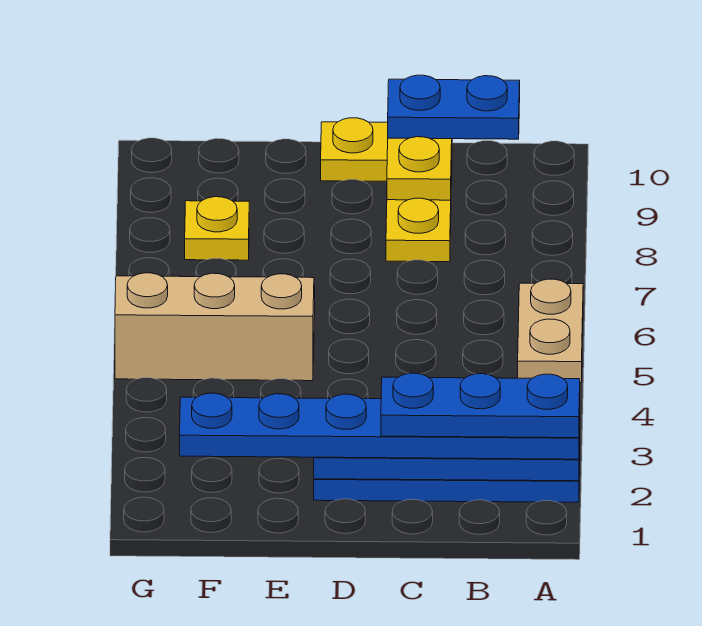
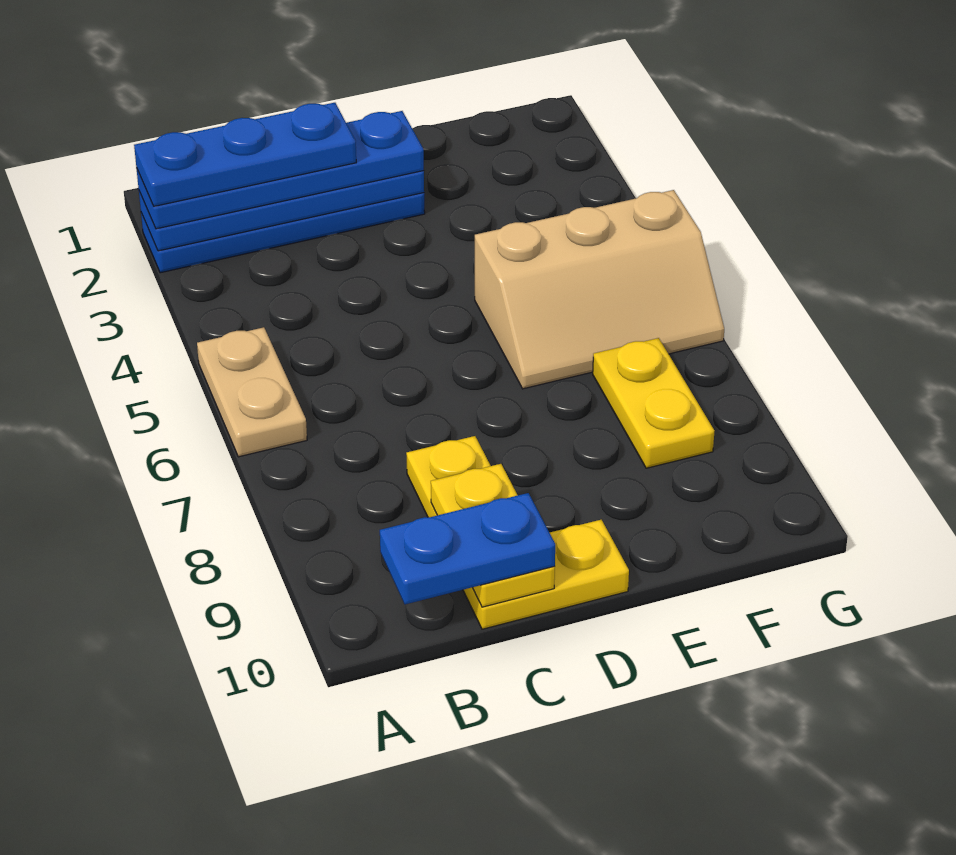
blue plate A2:F2 level 3 -> blue plate A2:D2 level 3
yellow plate F8 level 1 -> yellow plate F7:F8 level 1

